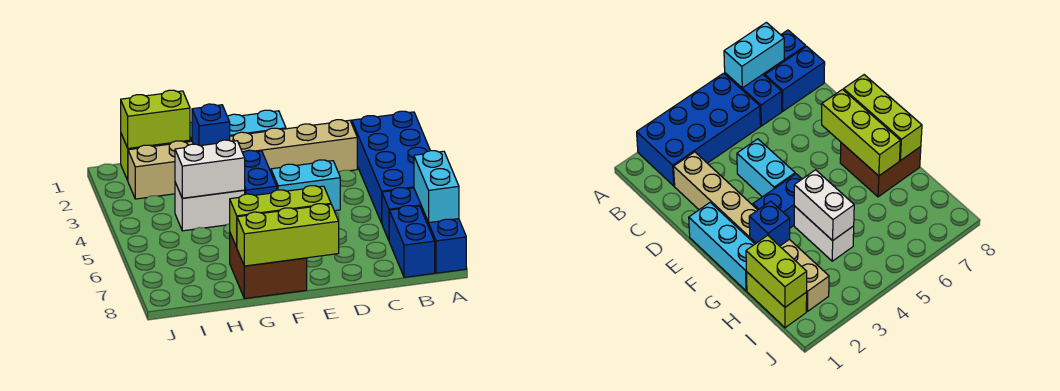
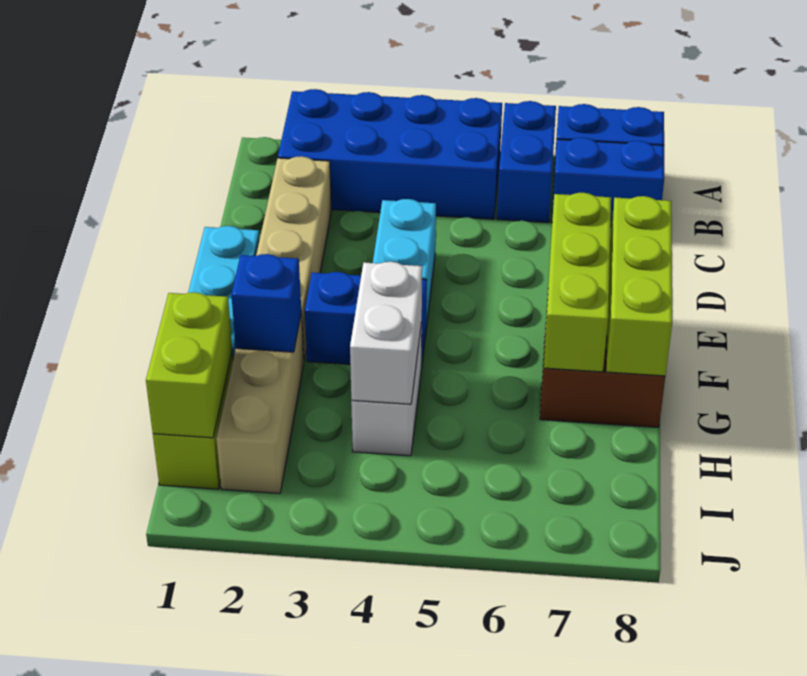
cyan brick A6:A7 level 2 -> none

